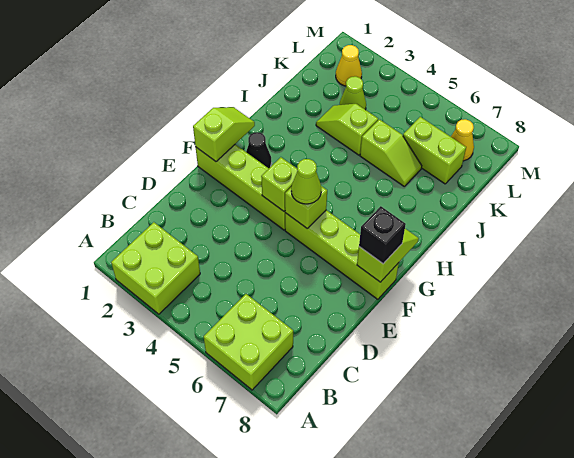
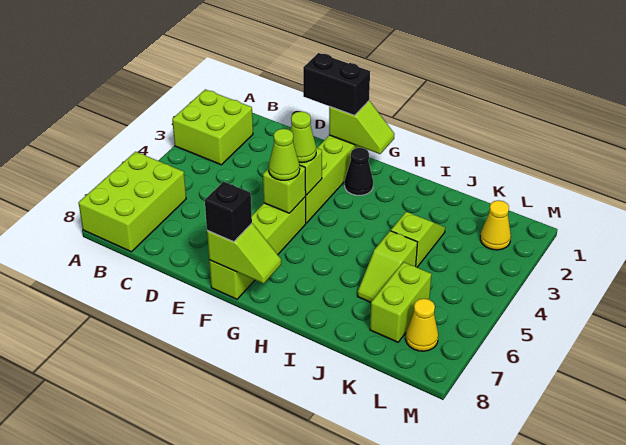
lime brick A6:B7 level 1 -> lime brick A6:B8 level 1
none -> black brick E1:F1 level 3
lime cone K3 level 1 -> lime cone F4 level 3

